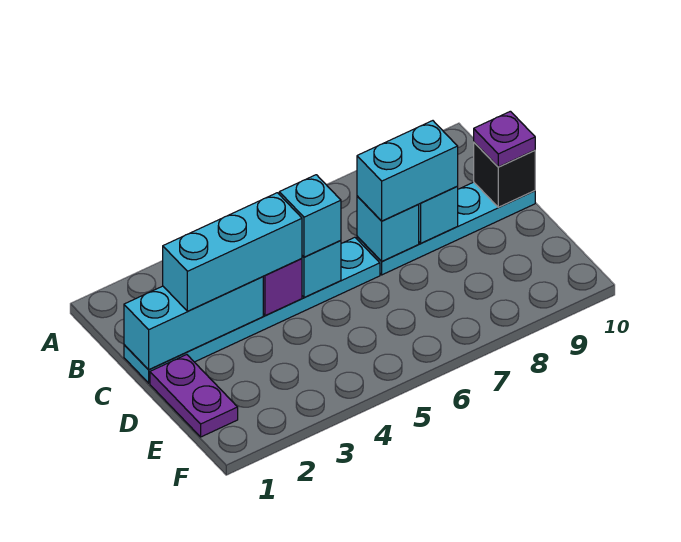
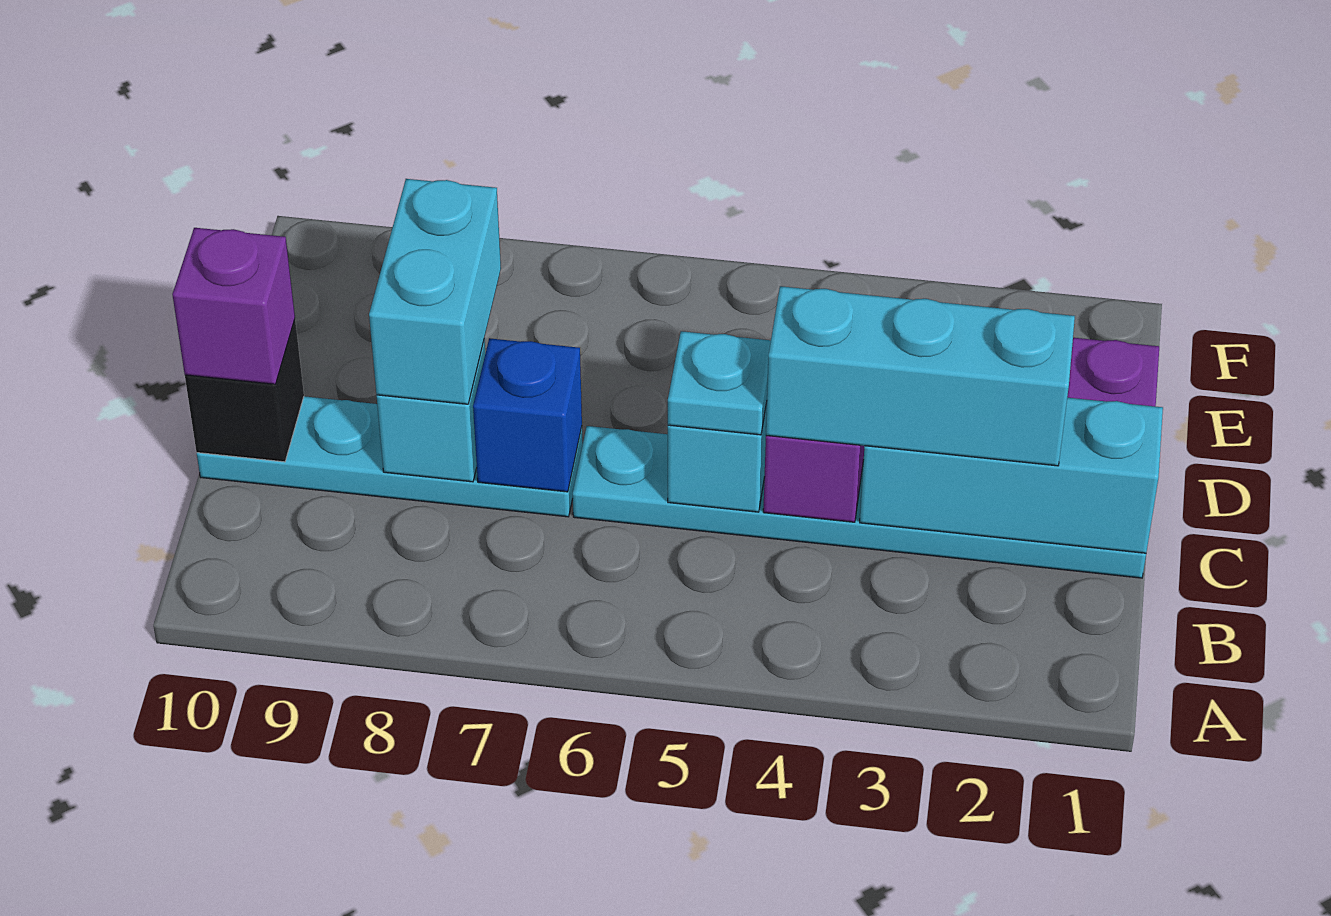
cyan brick C5 level 3 -> cyan plate C5 level 3
cyan brick C7 level 2 -> blue brick C7 level 2
cyan brick C7:C8 level 3 -> cyan brick C8:D8 level 3
purple plate C10 level 3 -> purple brick C10 level 3

